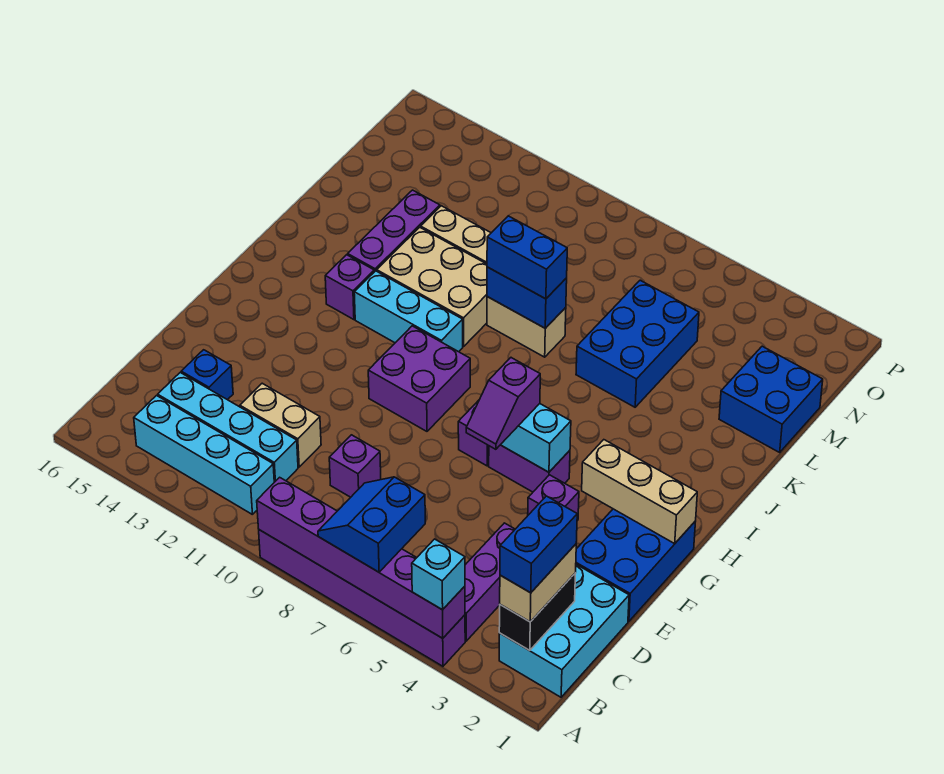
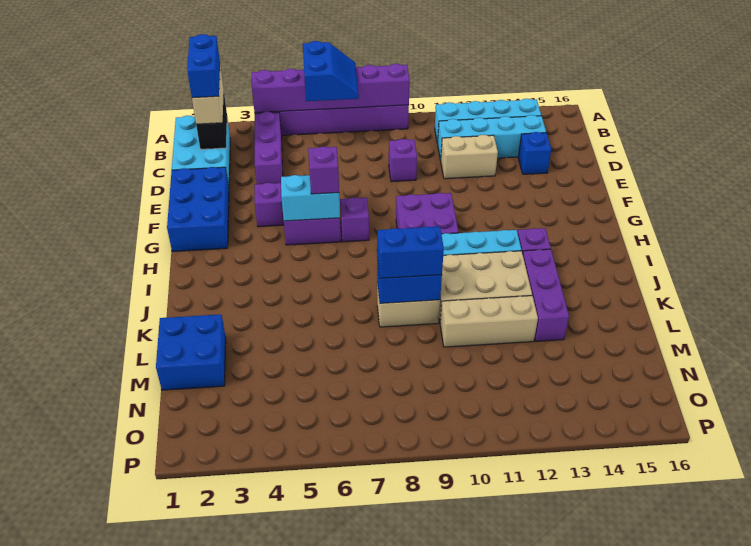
cyan brick A4 level 3 -> none
tan brick G1:G3 level 2 -> none
blue brick K5:M6 level 1 -> none

